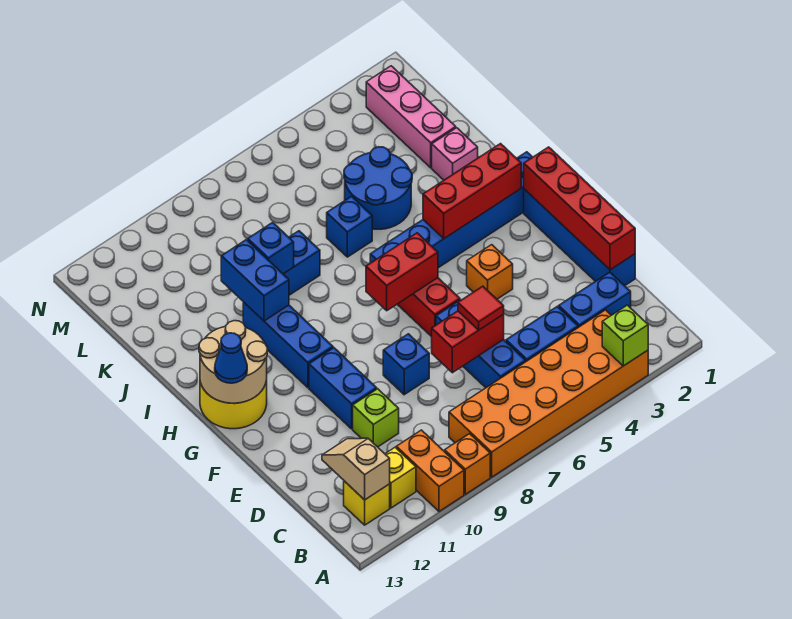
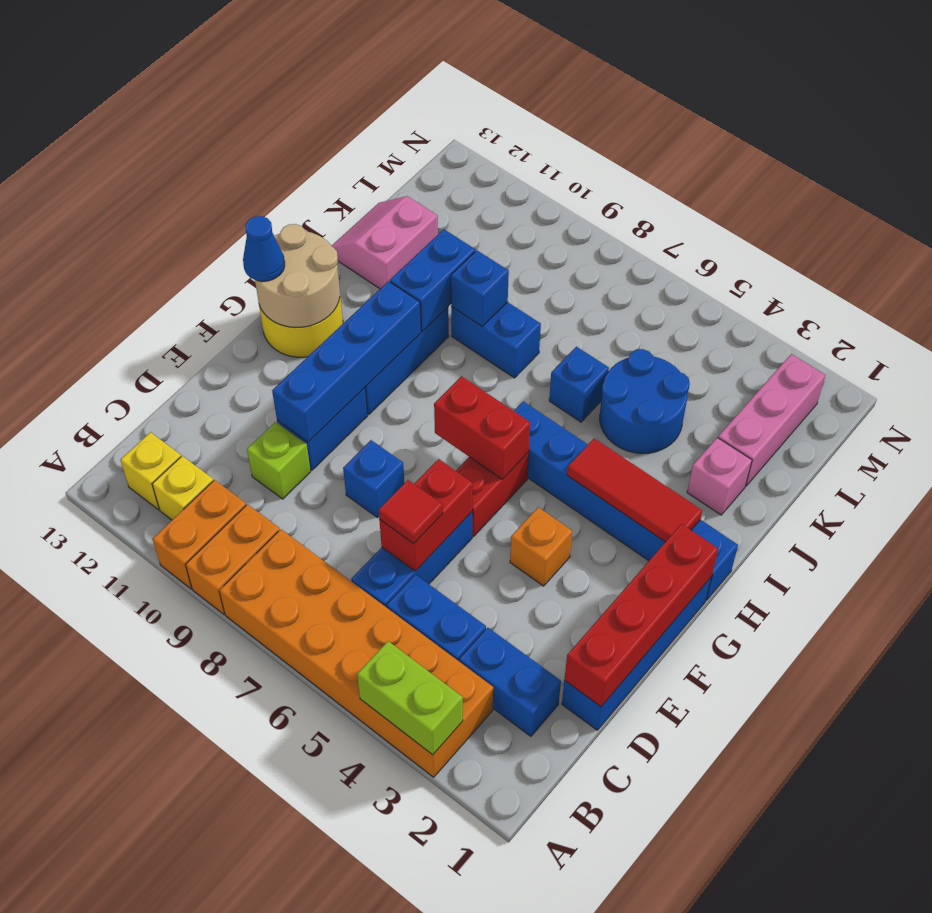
lime brick A3 level 2 -> lime brick A3:A4 level 2
orange brick A9 level 1 -> orange brick A9:B9 level 1
tan slope B12:C12 level 2 top B -> none
red brick D6:D7 level 2 -> red brick D6:E6 level 2
none -> blue brick E10:H10 level 2
red brick H2:H4 level 2 -> red tile H2:H4 level 2
none -> pink slope J12:K13 level 1 top 12

